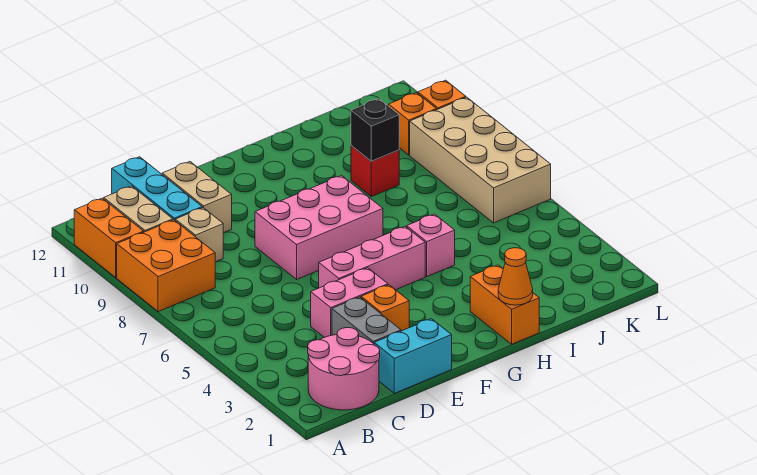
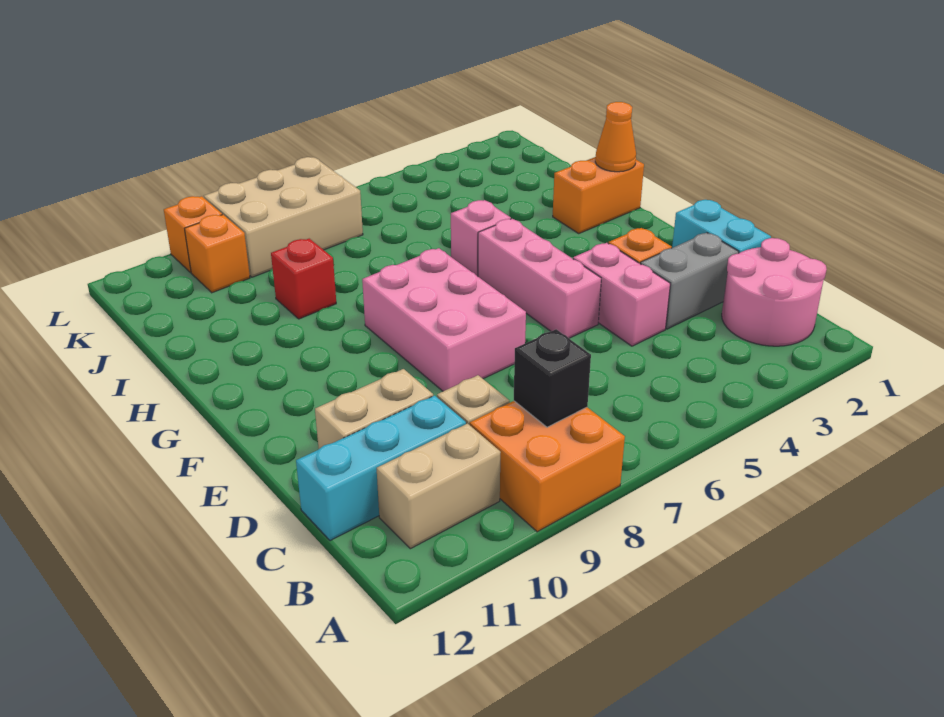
orange brick A10:A11 level 1 -> none
black brick I9 level 2 -> black brick B8 level 2
tan brick K6:L9 level 1 -> tan brick K7:L9 level 1

